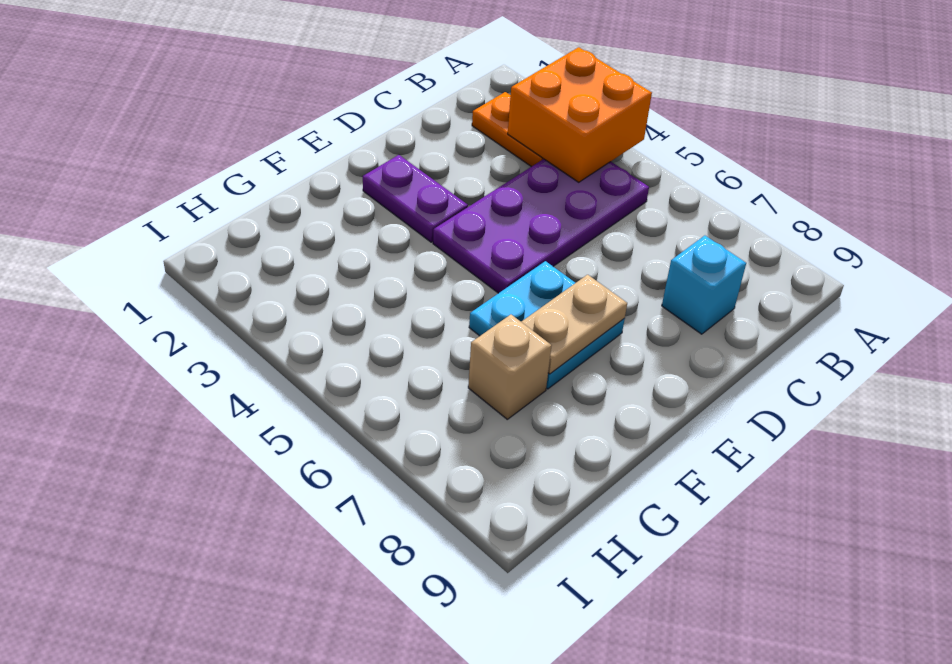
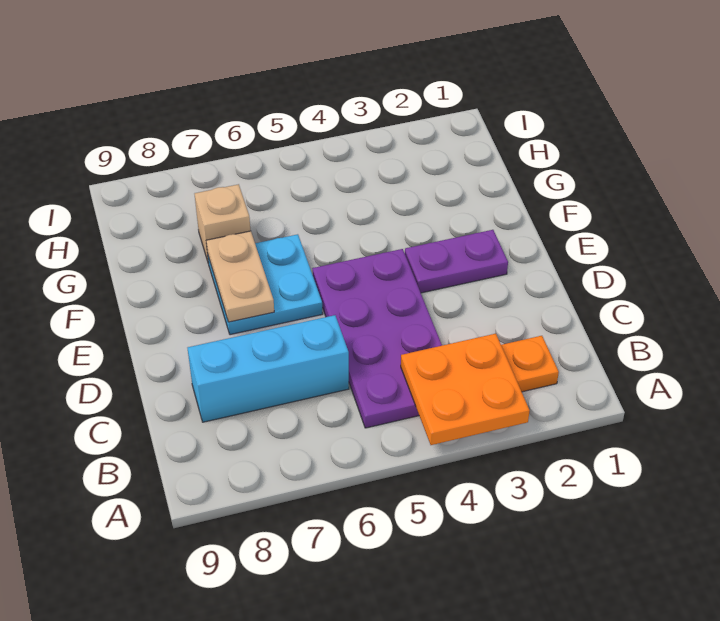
orange brick A3:B4 level 2 -> orange plate A3:B4 level 2
cyan brick C8 level 1 -> cyan brick C6:C8 level 1

